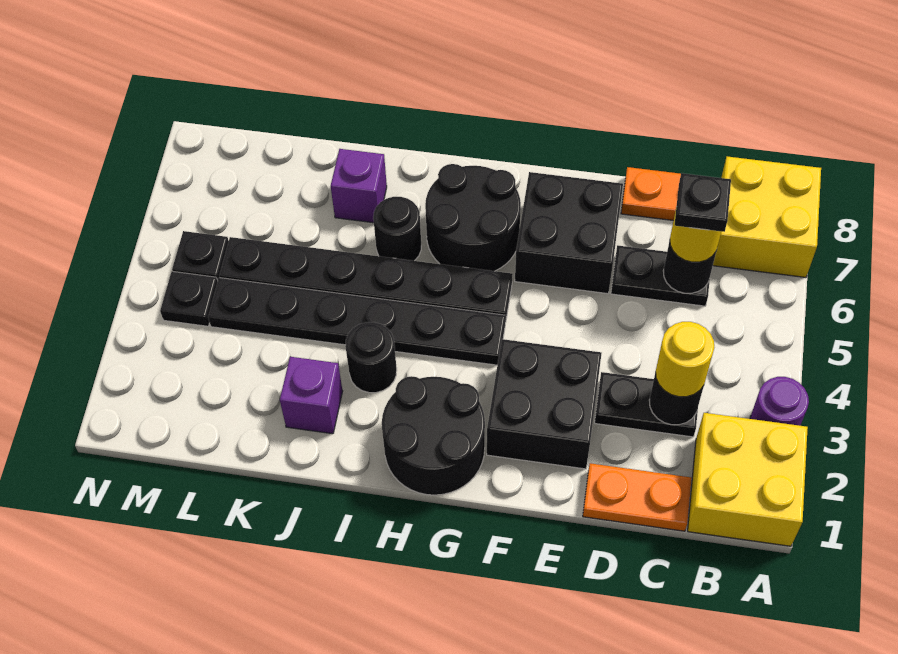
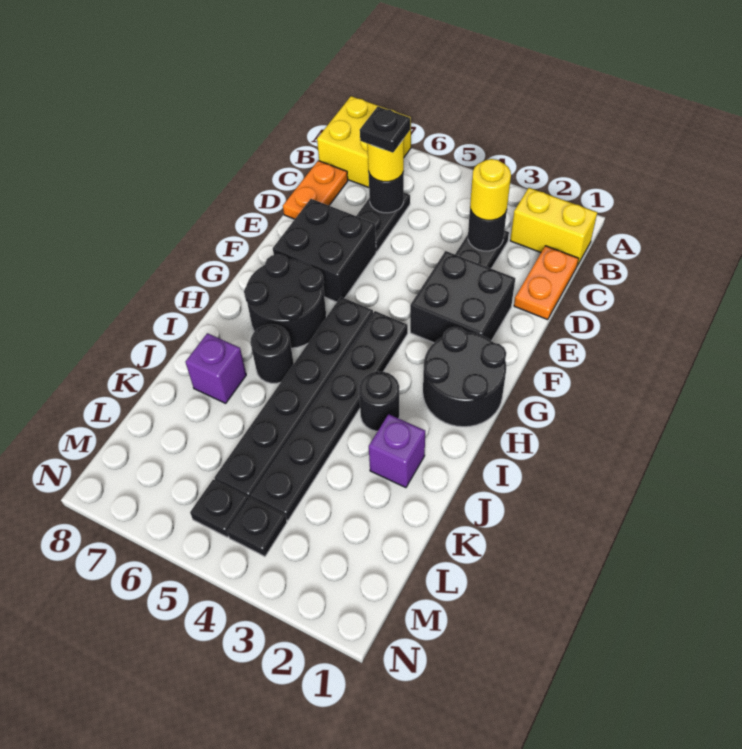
yellow brick A1:B2 level 1 -> yellow brick B1:B2 level 1
purple round brick A3 level 1 -> none

